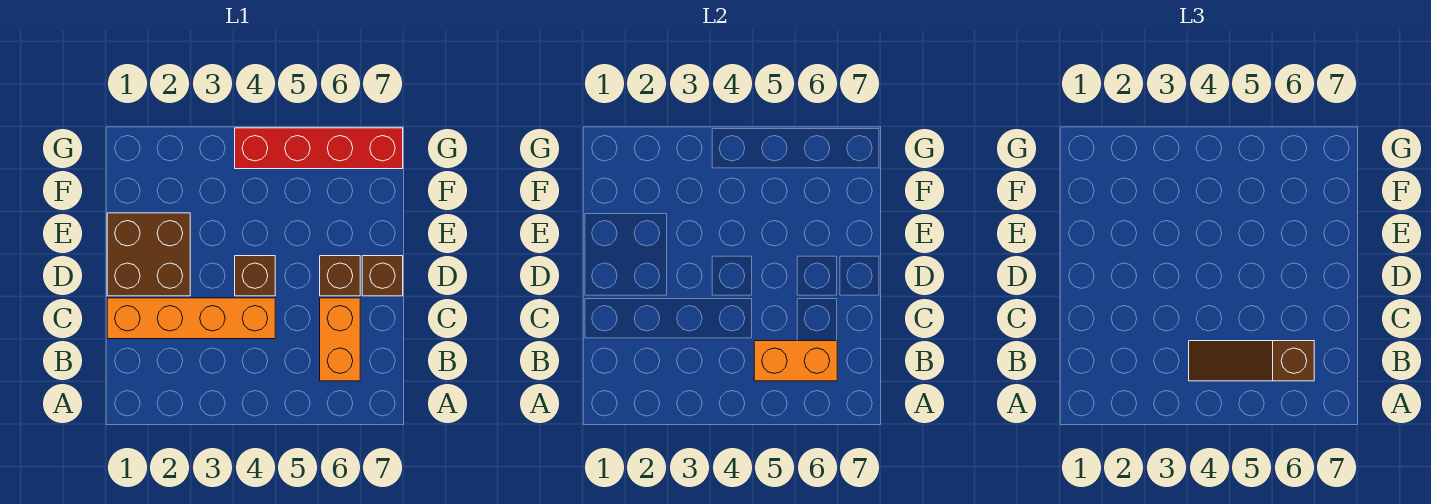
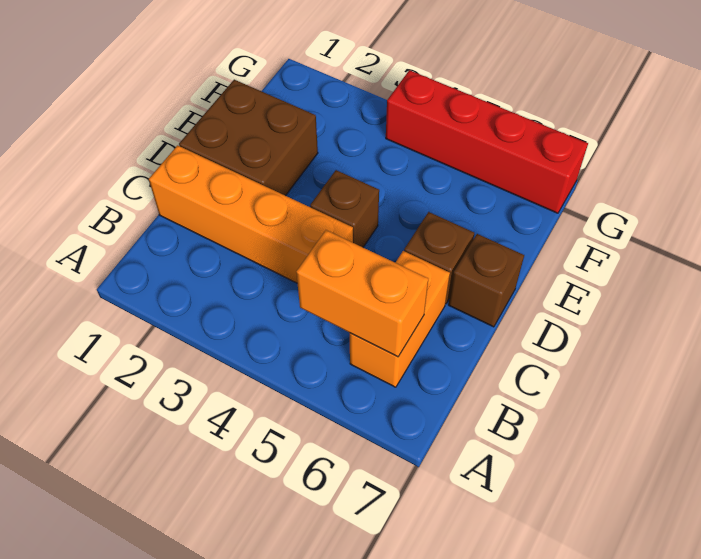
brown slope B4:B6 level 3 top 6 -> none

